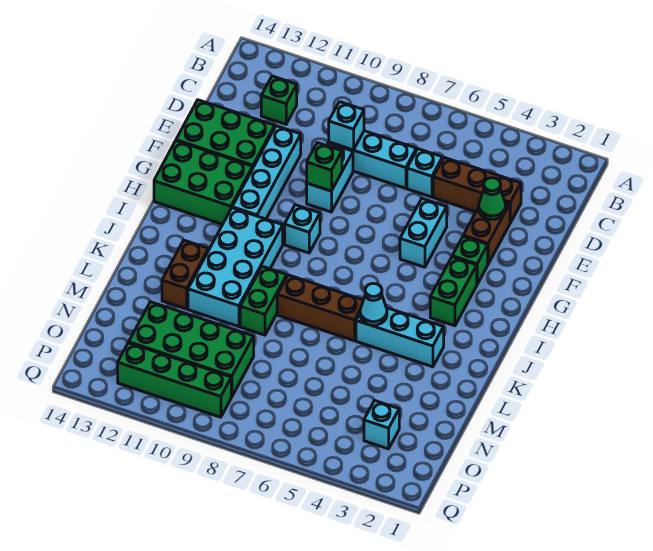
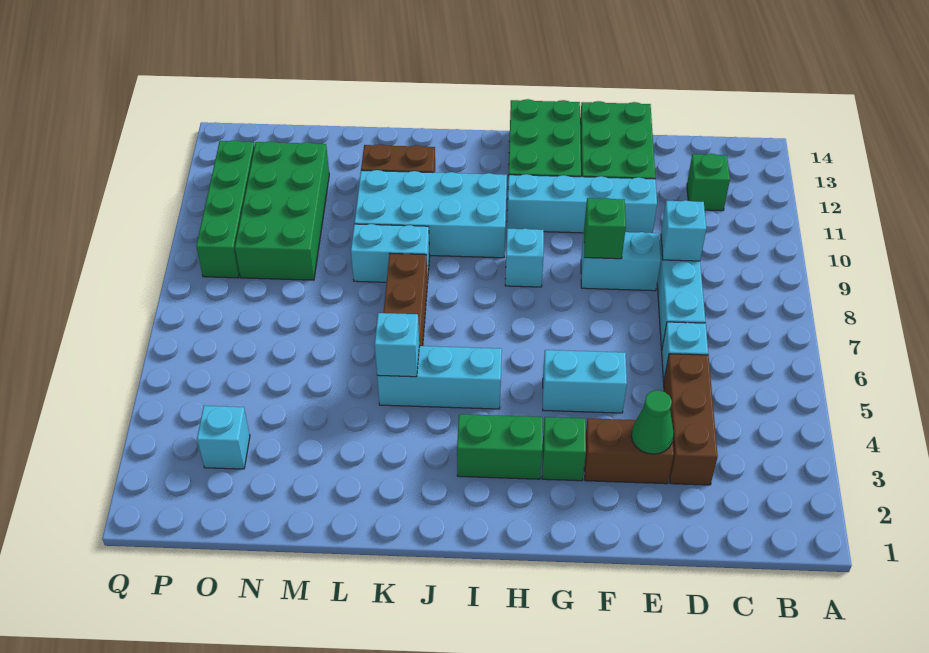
cyan brick K3:K5 level 1 -> cyan brick I5:K5 level 1
cyan cone K5 level 2 -> cyan brick K5 level 2
green brick K9:L9 level 1 -> cyan brick K9:L9 level 1

